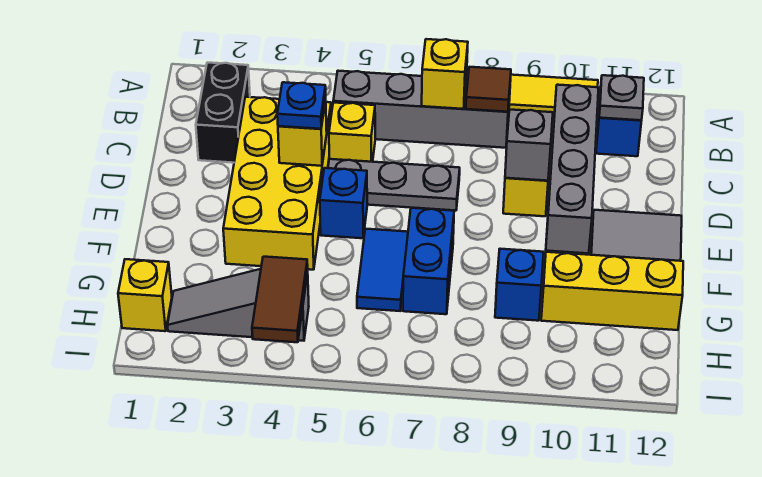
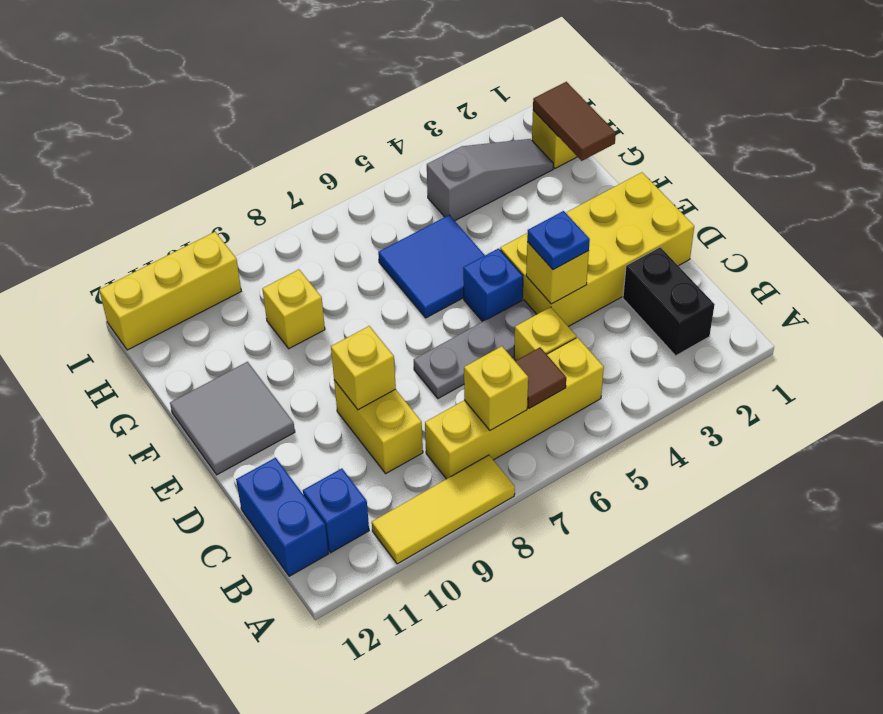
grey brick B5:B8 level 1 -> yellow brick B5:B8 level 1
brown tile B8 level 2 -> brown tile B6 level 2
grey brick B10:E10 level 1 -> none
grey plate B11 level 2 -> none
yellow brick C3:F4 level 1 -> yellow brick D1:E4 level 1
grey brick D9 level 2 -> yellow brick D9 level 2
blue tile F6:G6 level 1 -> blue tile F5:G6 level 1
blue brick F7:G7 level 1 -> blue brick B12:C12 level 1
blue brick G9 level 1 -> yellow brick G9 level 1
yellow brick G10:G12 level 1 -> yellow brick I10:I12 level 1
brown tile H4:I4 level 2 -> brown tile G1:H1 level 2

